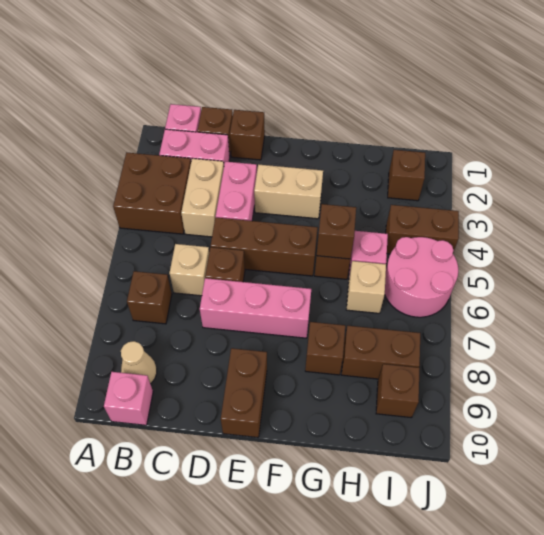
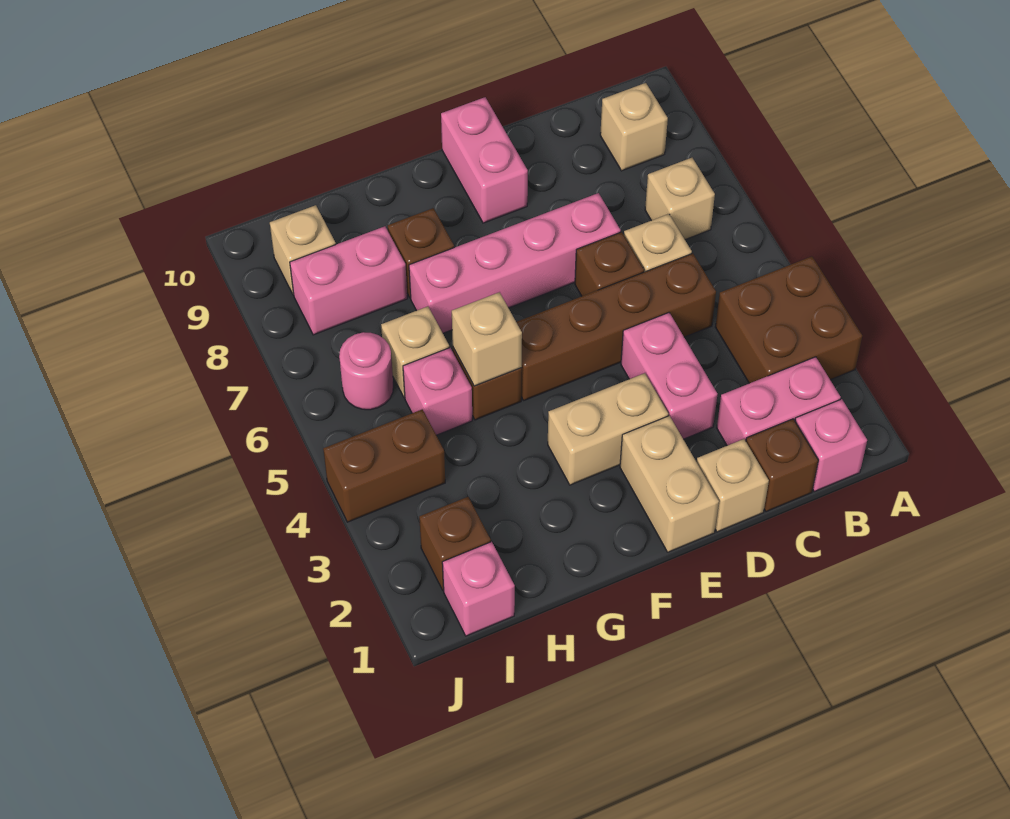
brown brick B7 level 1 -> tan brick B7 level 1
tan cone B9 level 1 -> tan brick B9 level 1
pink brick B10 level 1 -> pink brick I1 level 1
tan brick C3:C4 level 1 -> tan brick E1:E2 level 1
brown brick D1 level 1 -> tan brick D1 level 1
brown brick D5:F5 level 1 -> brown brick C5:F5 level 1
pink brick D7:F7 level 1 -> pink brick D7:G7 level 1
brown brick E9:E10 level 1 -> pink brick E9:E10 level 1
brown brick G5 level 2 -> tan brick G5 level 2
brown brick H8:I8 level 1 -> pink brick H8:I8 level 1
pink round brick I5:J6 level 1 -> pink round brick I6 level 1
brown brick I9 level 1 -> tan brick I9 level 1

